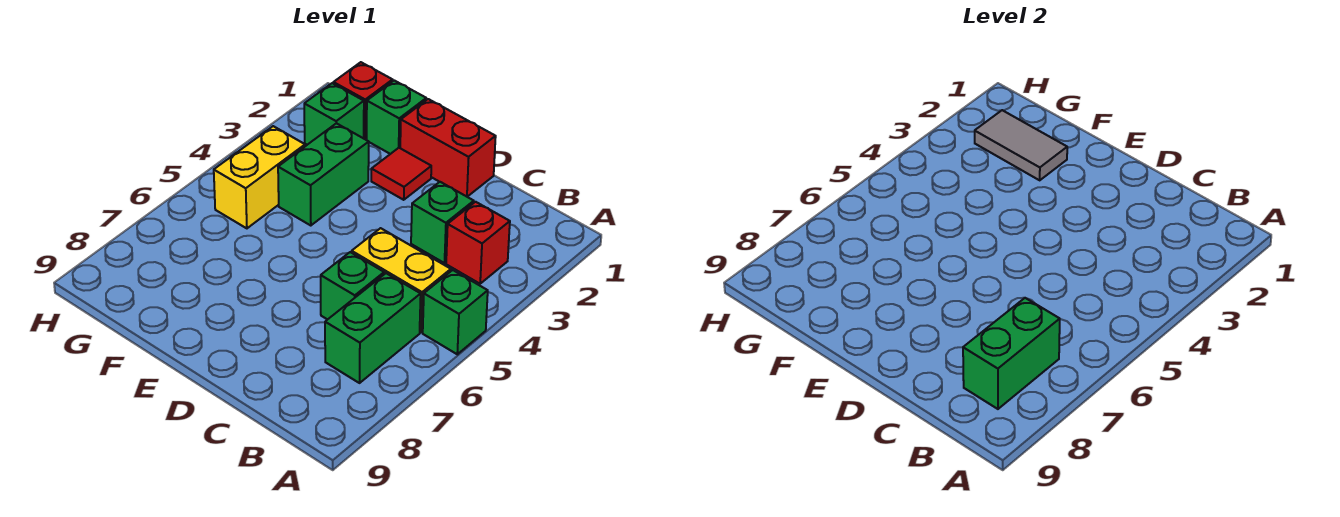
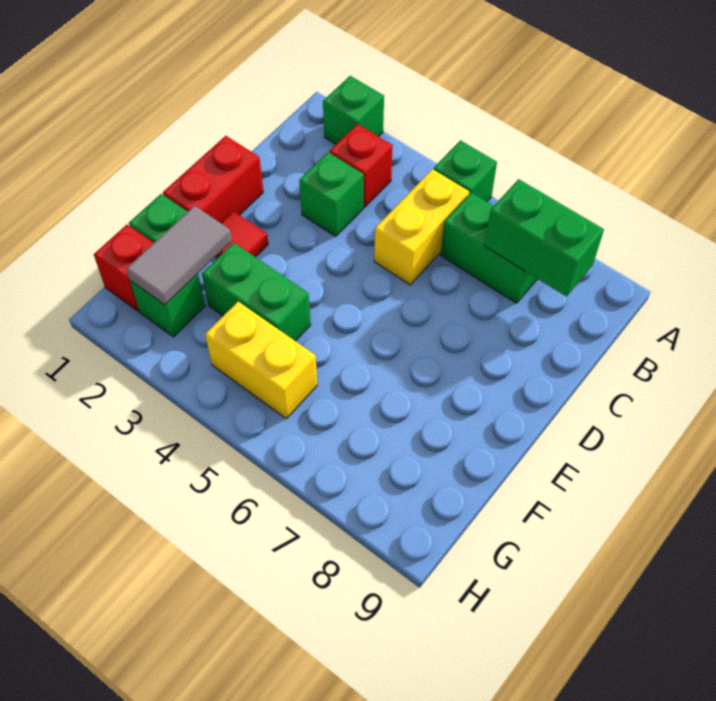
green brick C6 level 1 -> green brick A2 level 1

